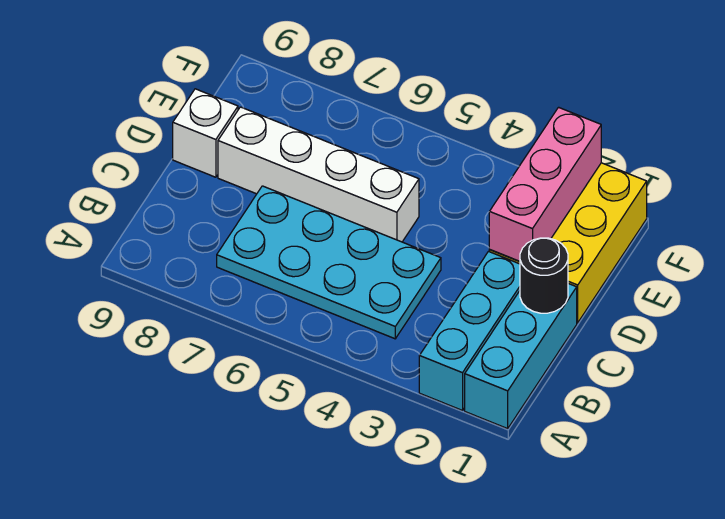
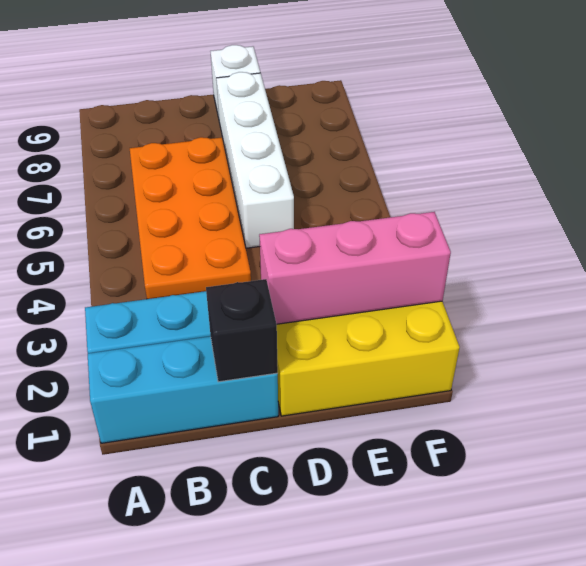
cyan plate B4:C7 level 1 -> orange plate B4:C7 level 1
black round brick C1 level 2 -> black brick C1 level 2

